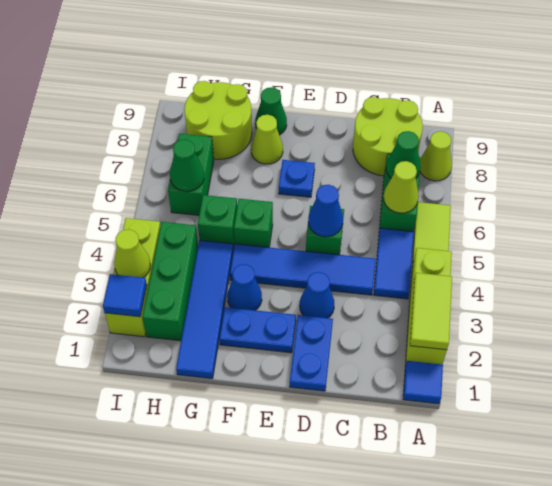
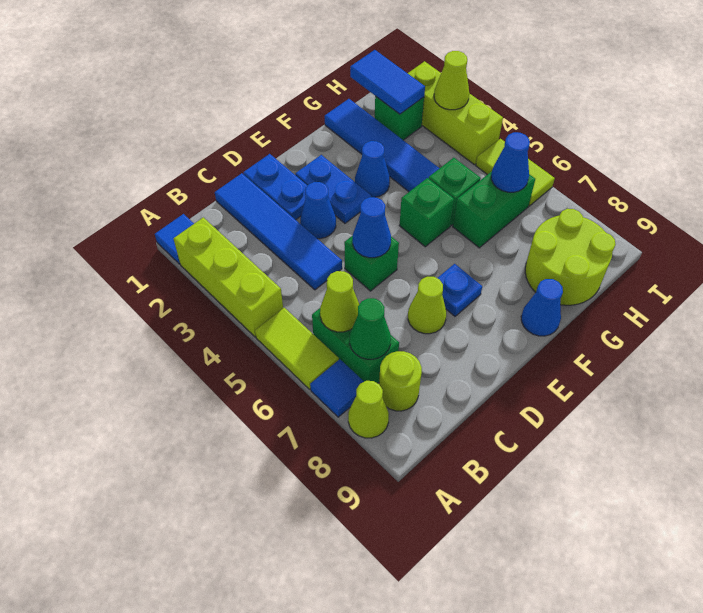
lime tile A2:A3 level 2 -> lime tile I5:I6 level 1
blue tile B4:B5 level 1 -> blue tile H1:H2 level 2
lime round brick B8:C9 level 1 -> lime round brick B8 level 1
blue tile C4:F4 level 1 -> blue tile C1:C4 level 1
blue plate E2:F2 level 1 -> blue plate E2:E3 level 1
lime cone F8 level 1 -> lime cone D7 level 1
green cone F9 level 1 -> blue cone F9 level 1
green brick H2:H4 level 1 -> green brick H2 level 1
green brick H6:H7 level 1 -> green brick G6:H6 level 1
green cone H6 level 2 -> blue cone H6 level 2
blue tile I2 level 2 -> blue tile A7 level 1

